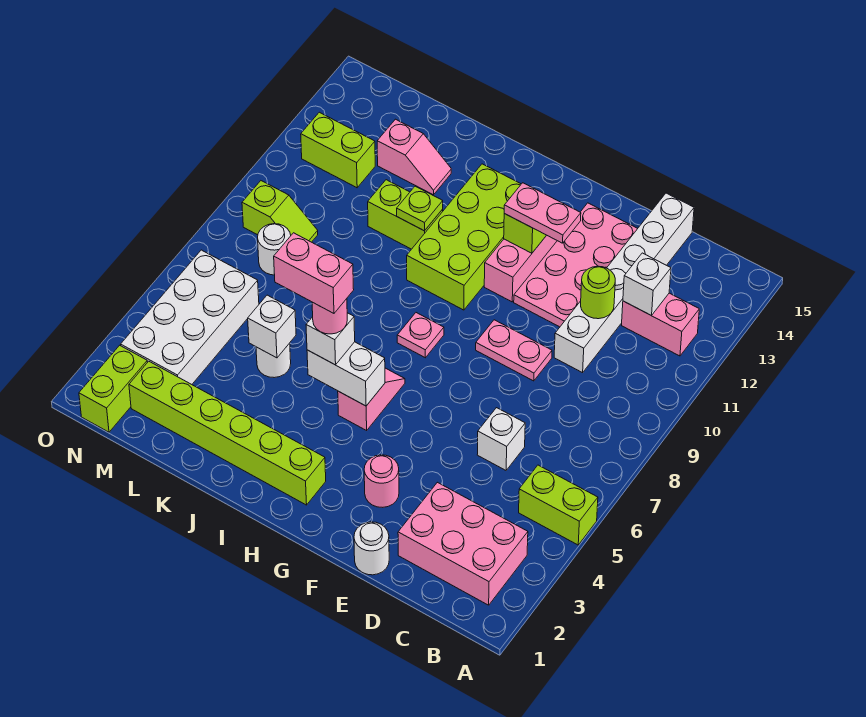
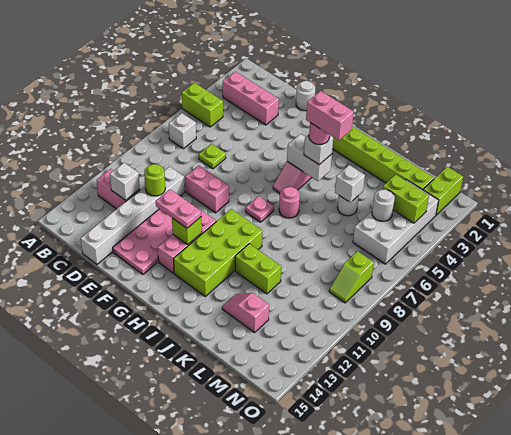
pink brick B2:D3 level 1 -> pink brick B3:D3 level 1
white brick D6 level 1 -> white brick B7 level 1
pink plate E9:F9 level 1 -> pink brick E9:F9 level 1
pink round brick F3 level 1 -> pink round brick I7 level 1
lime plate J11 level 2 -> lime plate D7 level 1
white round brick M8 level 1 -> white round brick M5 level 2
lime slope M9:N9 level 1 top N -> lime slope N8:N9 level 1 top 8
lime brick M12:N12 level 1 -> lime brick M4:N4 level 2

